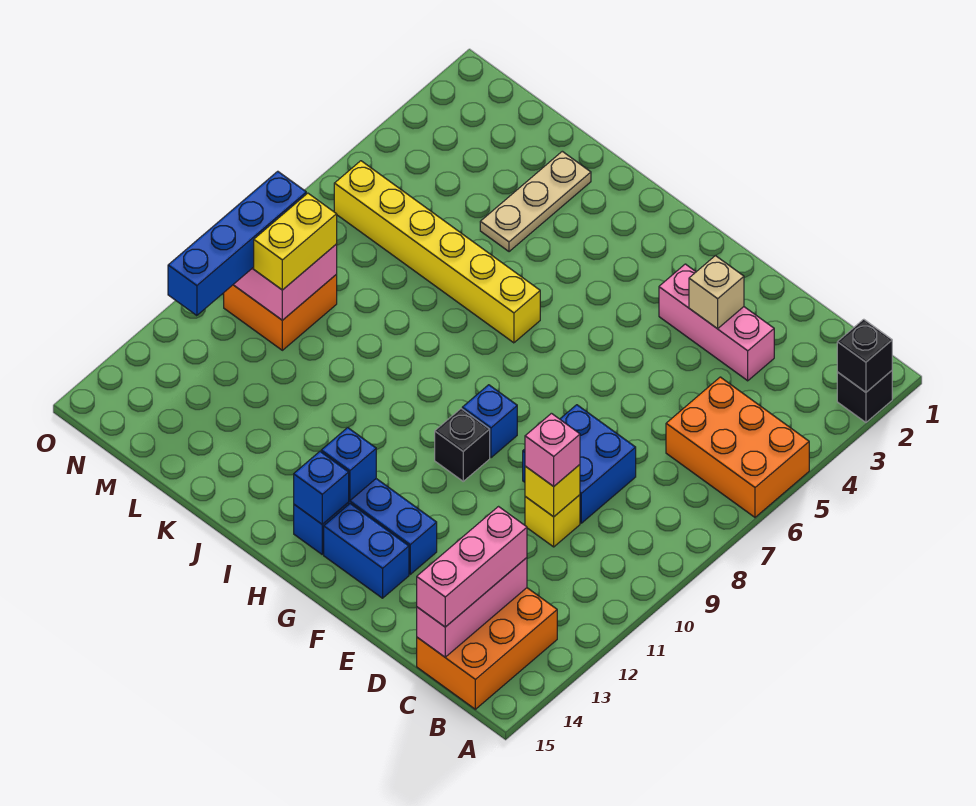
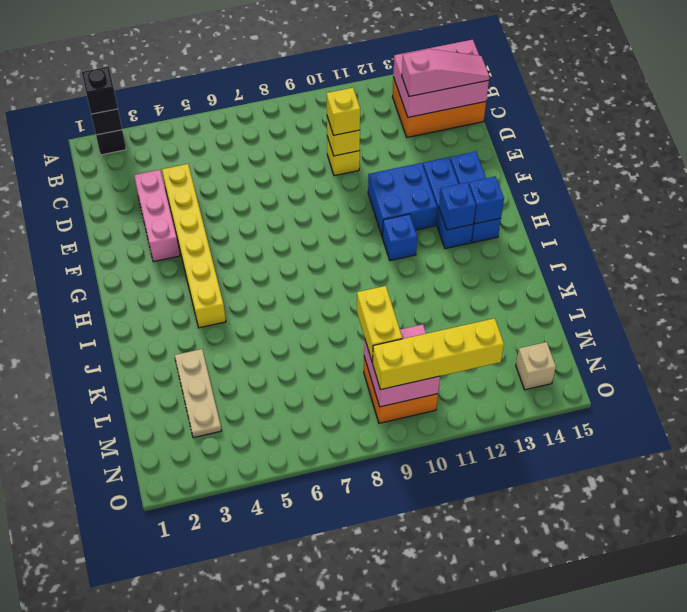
orange brick A5:C6 level 1 -> none
pink brick C13:C15 level 2 -> pink brick B13:C15 level 2
pink brick C13:C15 level 3 -> pink slope C13:C15 level 3 top 13
blue brick D8:E9 level 1 -> blue brick F11:G12 level 1
pink brick D10 level 3 -> yellow brick D10 level 3
tan brick E3 level 2 -> tan brick N14 level 1
blue brick G9 level 1 -> blue brick H11 level 1
black brick G10 level 1 -> black brick A2 level 3
yellow brick I6:N6 level 1 -> yellow brick D4:I4 level 1
tan plate K2:K4 level 1 -> tan plate K3:M3 level 1
yellow brick M9:M10 level 3 -> yellow brick L9:M9 level 3
blue brick N9:N12 level 3 -> yellow brick N9:N12 level 3

